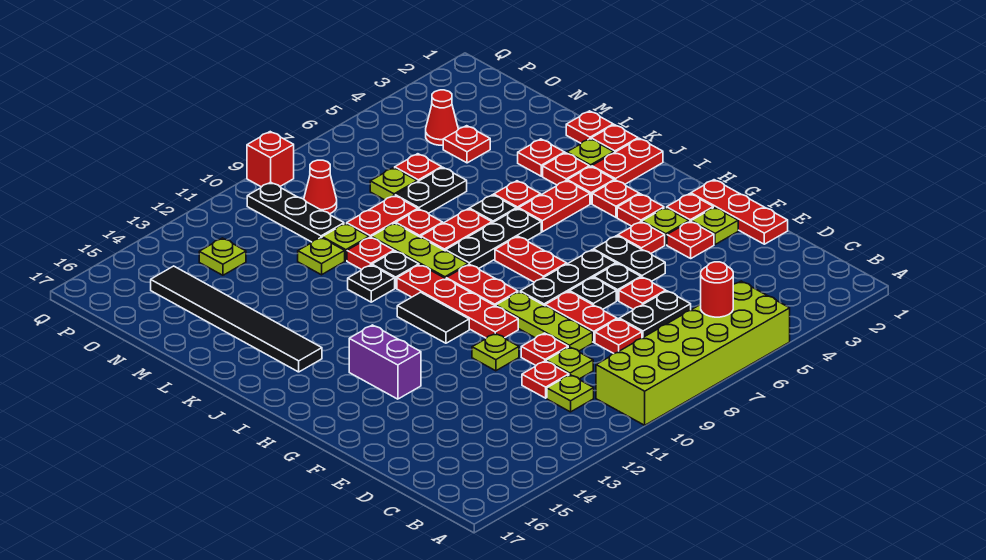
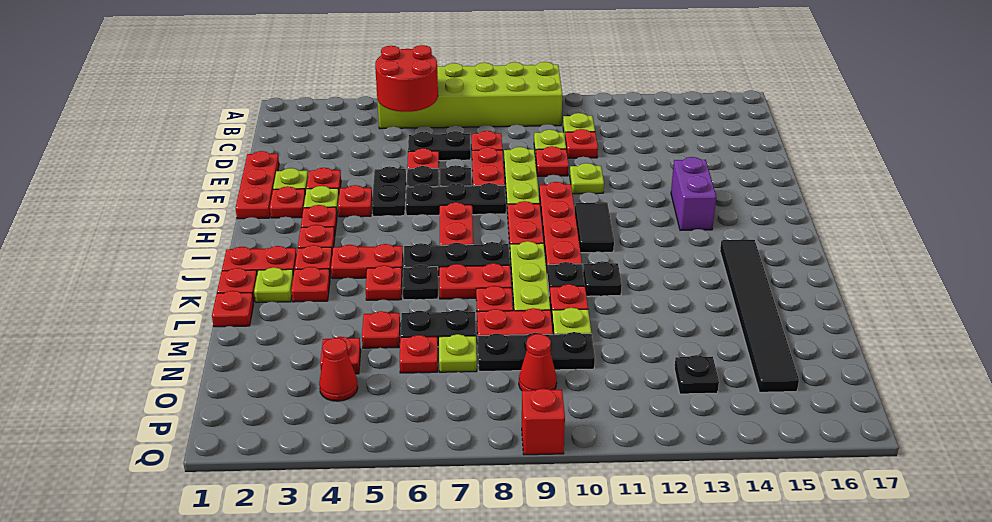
red round brick B6 level 2 -> red round brick B5:C6 level 2
red plate L3 level 1 -> red plate M5 level 1
lime plate M11 level 1 -> none
black plate N10:P10 level 1 -> black plate N8:N10 level 1
lime plate O13 level 1 -> black plate O13 level 1

